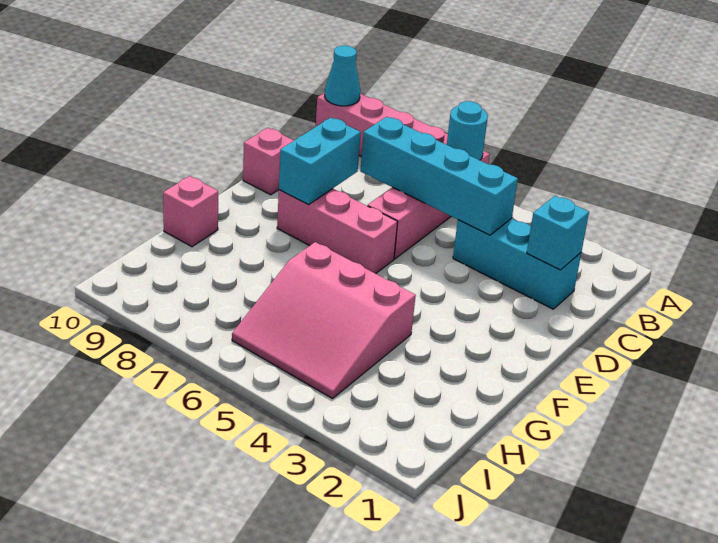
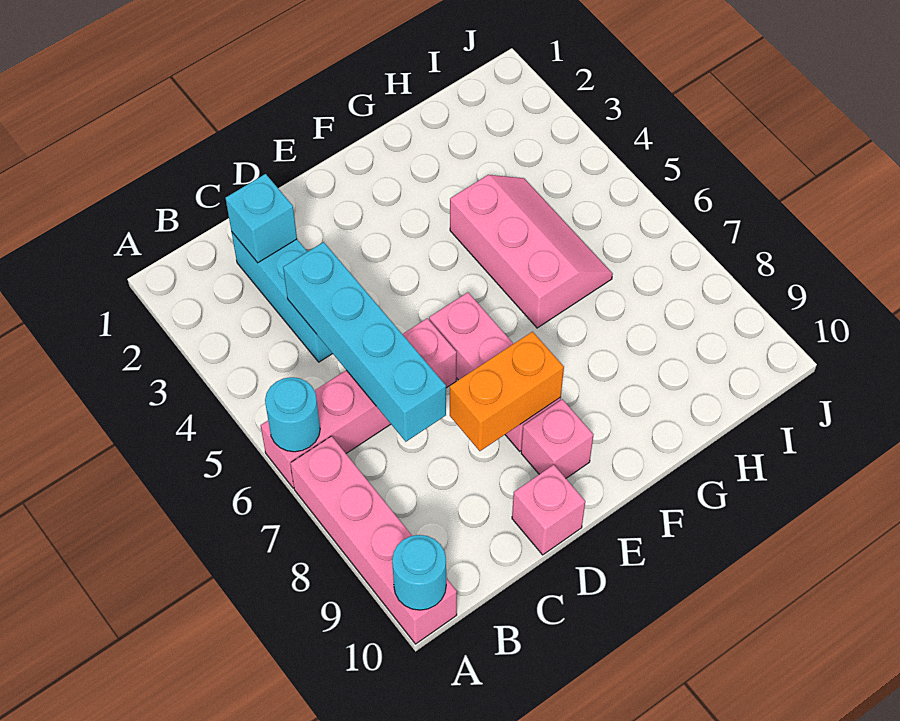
cyan cone A10 level 2 -> cyan round brick A10 level 2
cyan brick D8:E8 level 2 -> orange brick D8:E8 level 2
pink slope G4:I6 level 1 top G -> pink slope G4:H6 level 1 top G
pink brick G10 level 1 -> pink brick E9 level 1

